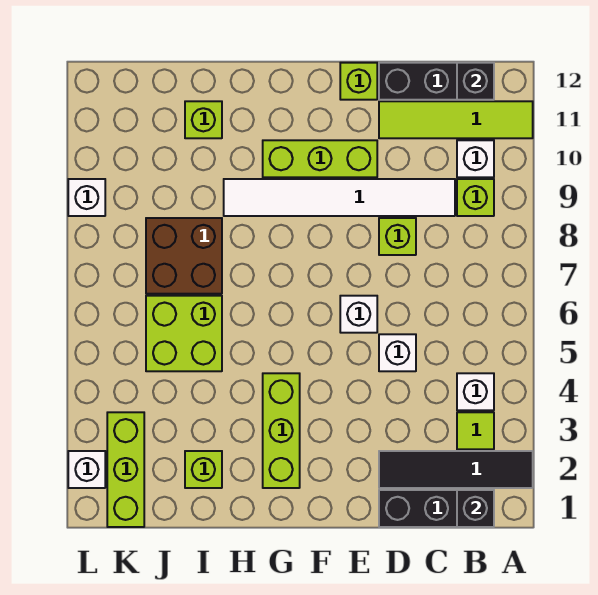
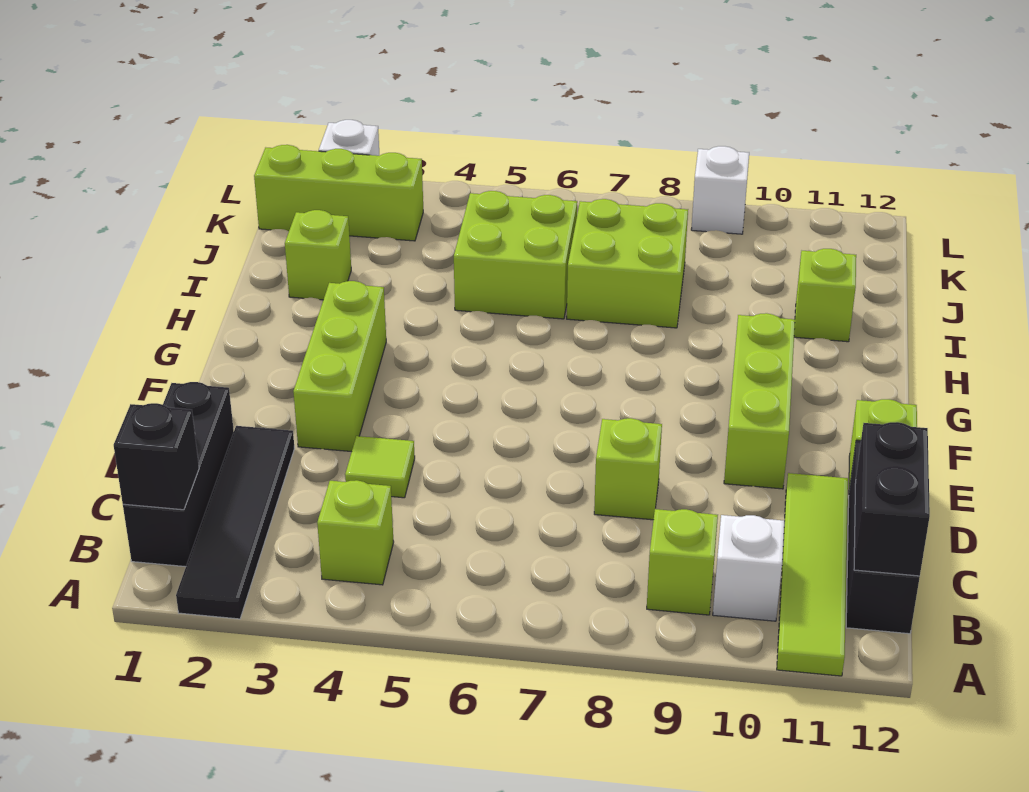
lime tile B3 level 1 -> lime tile D4 level 1
white brick B4 level 1 -> lime brick B4 level 1
black brick B12 level 2 -> black brick B12:C12 level 2
white tile C9:H9 level 1 -> none
white brick D5 level 1 -> none
white brick E6 level 1 -> none
lime brick G2:G4 level 1 -> lime brick E3:G3 level 1
brown brick I7:J8 level 1 -> lime brick I7:J8 level 1

